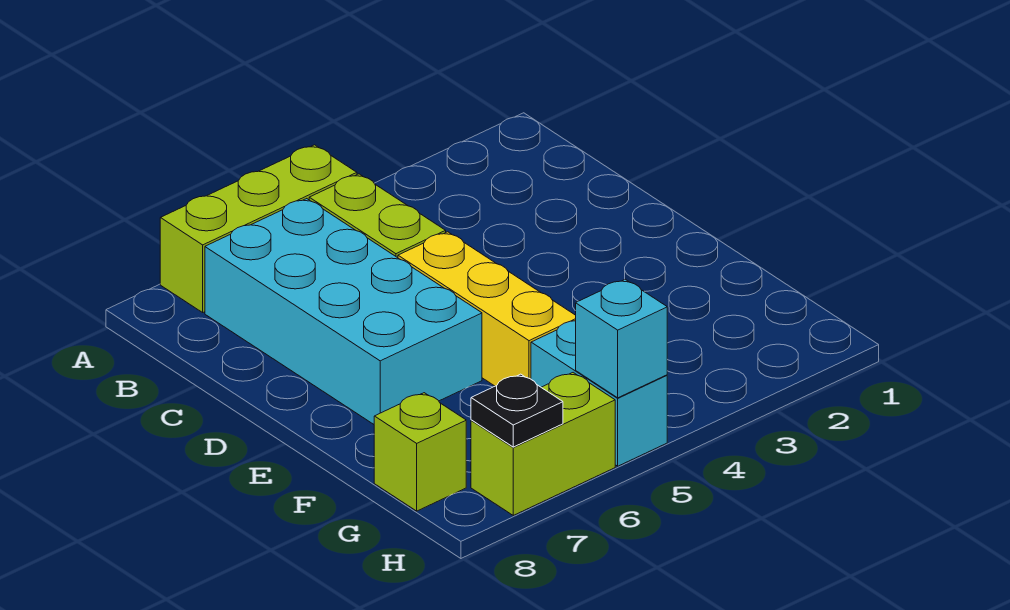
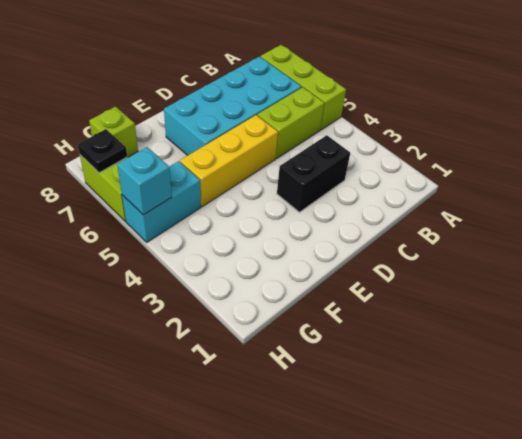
none -> black brick C3:D3 level 1

